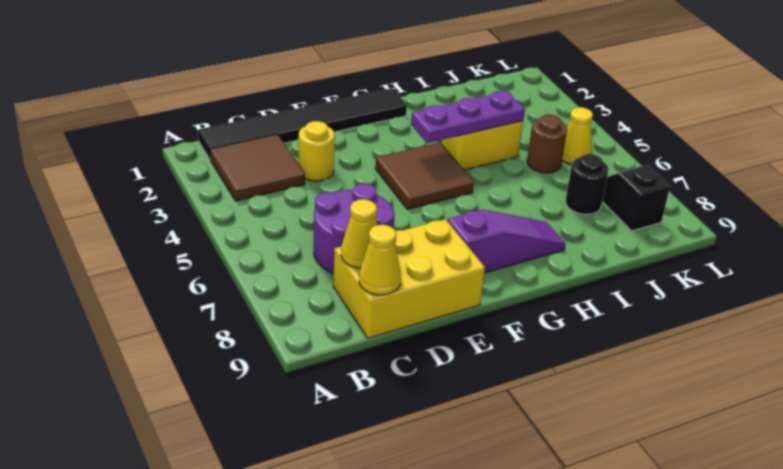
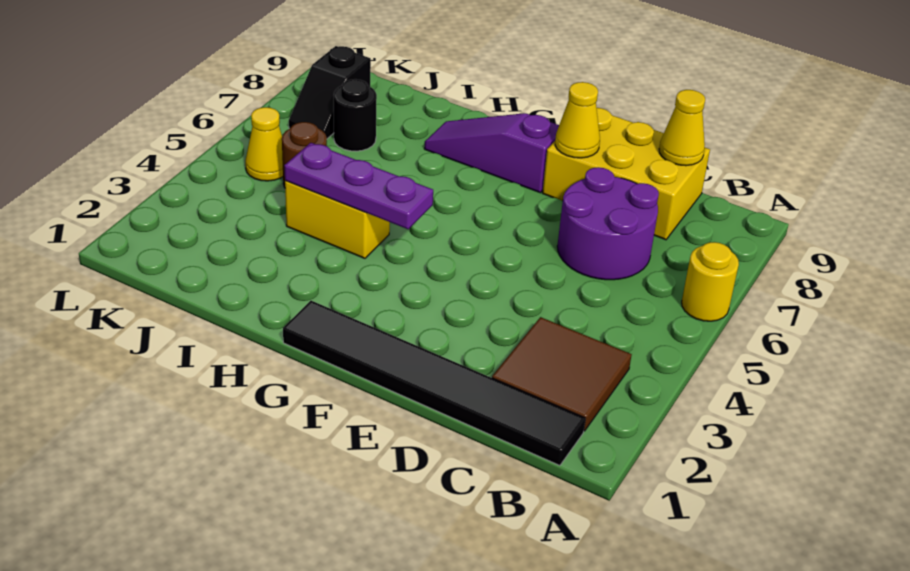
yellow cone C8 level 2 -> yellow cone E8 level 2
yellow round brick D3 level 1 -> yellow round brick A6 level 1
brown tile F4:G5 level 1 -> none

